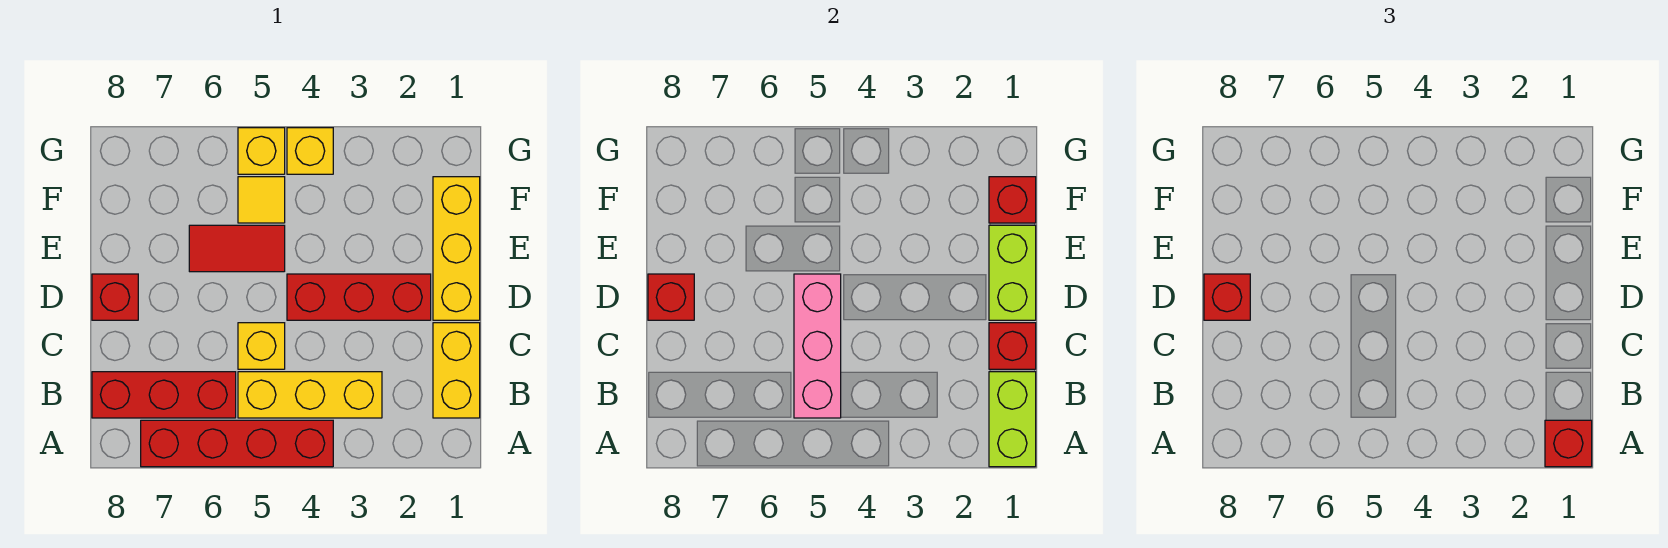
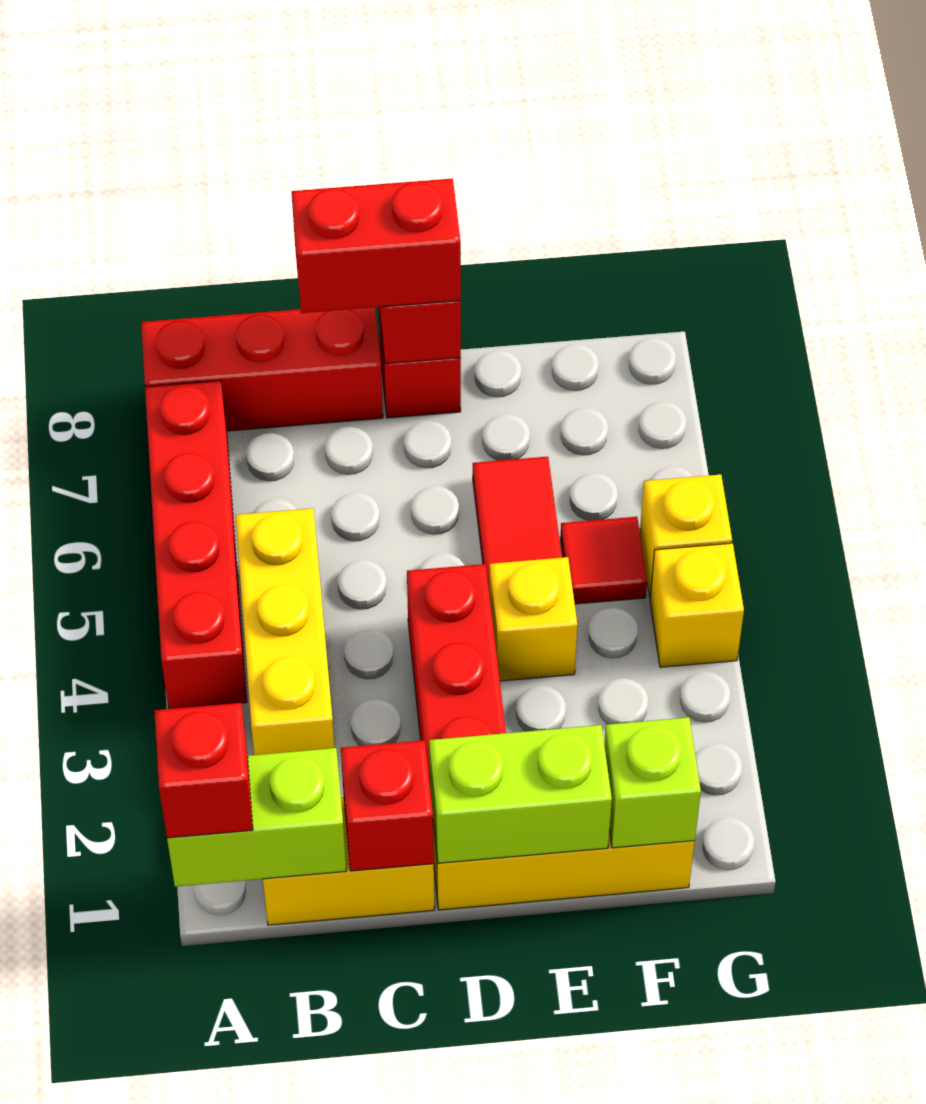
pink brick B5:D5 level 2 -> none
red brick B6:B8 level 1 -> red brick A8:C8 level 1
yellow brick C5 level 1 -> yellow brick E4 level 1
red brick D8 level 3 -> red brick C8:D8 level 3
red brick F1 level 2 -> lime brick F1 level 2
yellow tile F5 level 1 -> red tile F5 level 1

